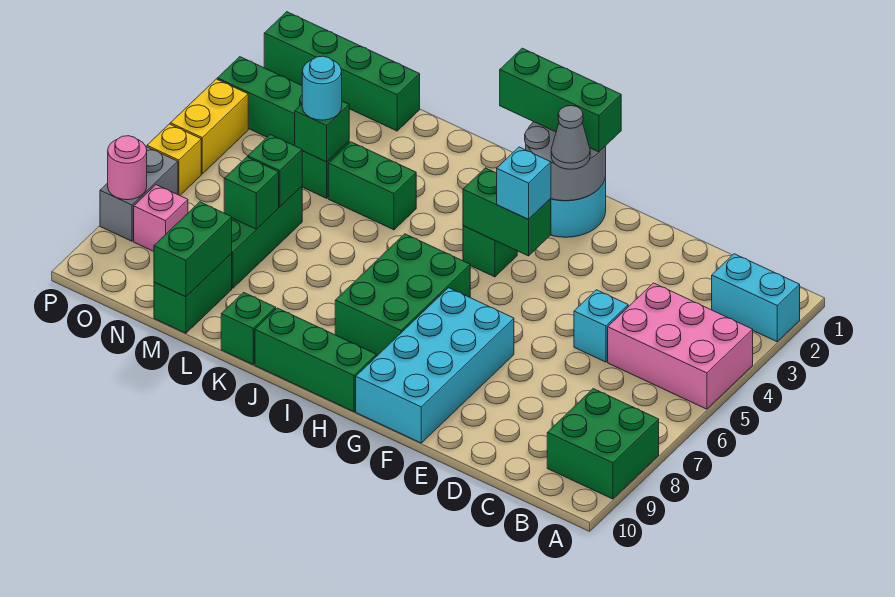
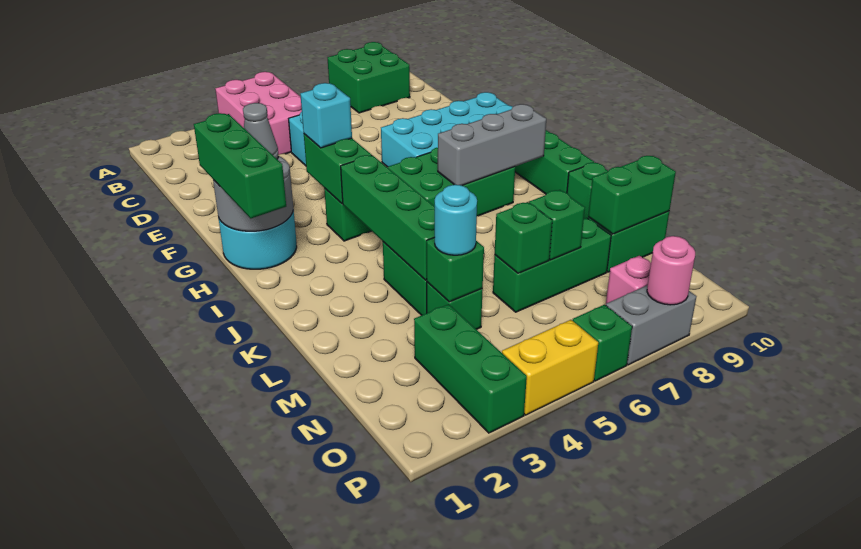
cyan brick A2:B2 level 1 -> none
none -> grey brick I7:I9 level 2
green brick M1:P1 level 1 -> green brick I4:L4 level 2
yellow brick P6 level 1 -> green brick P6 level 1

